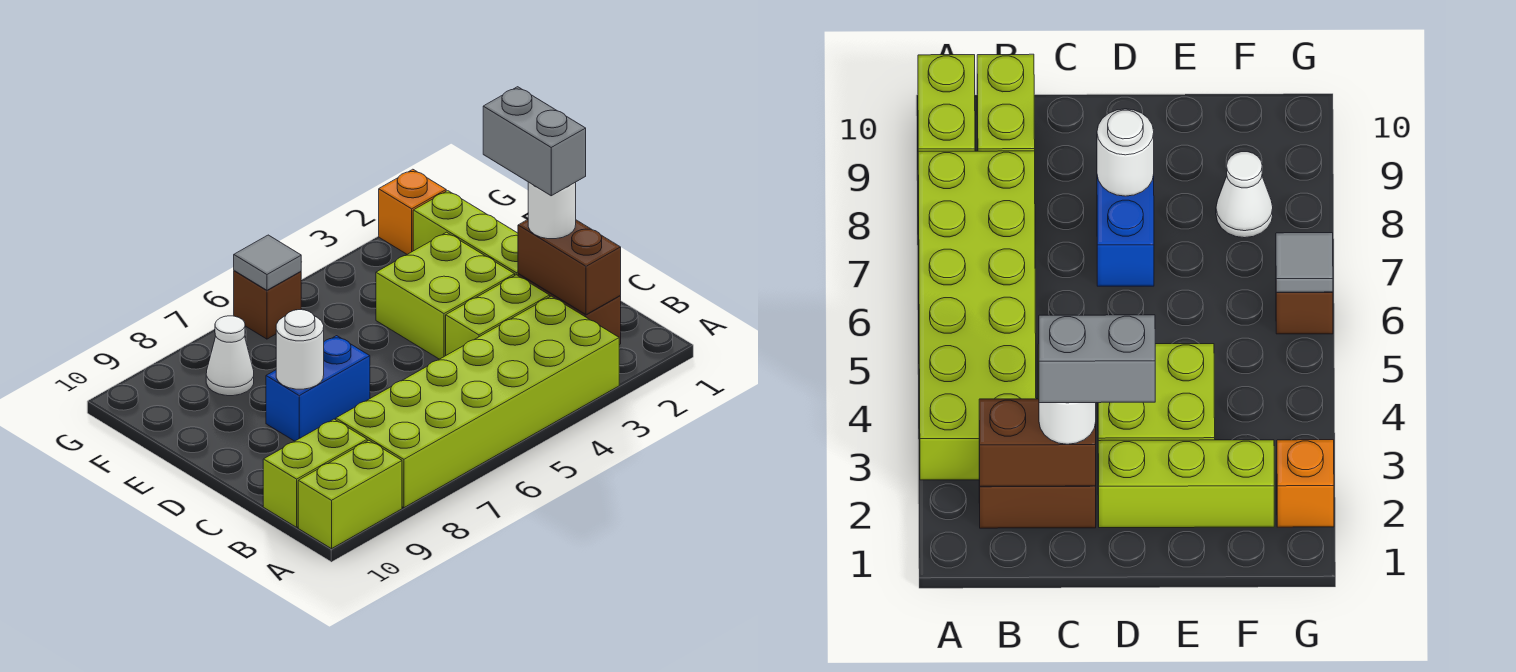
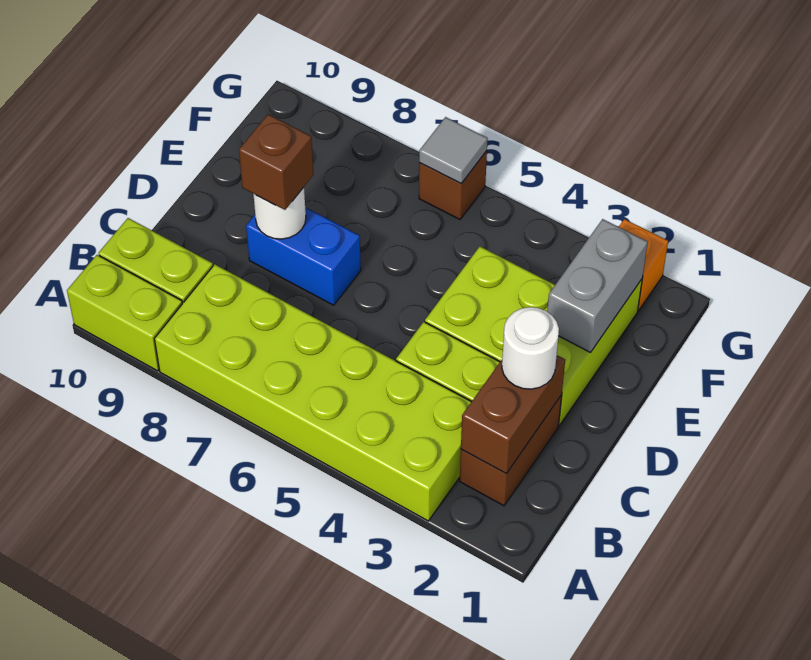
grey brick C2:D2 level 4 -> grey brick E2:F2 level 2
none -> brown brick D8 level 3
white cone F8 level 1 -> none

